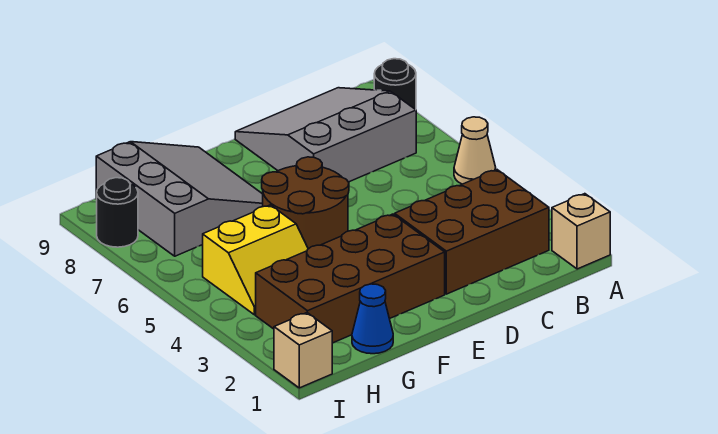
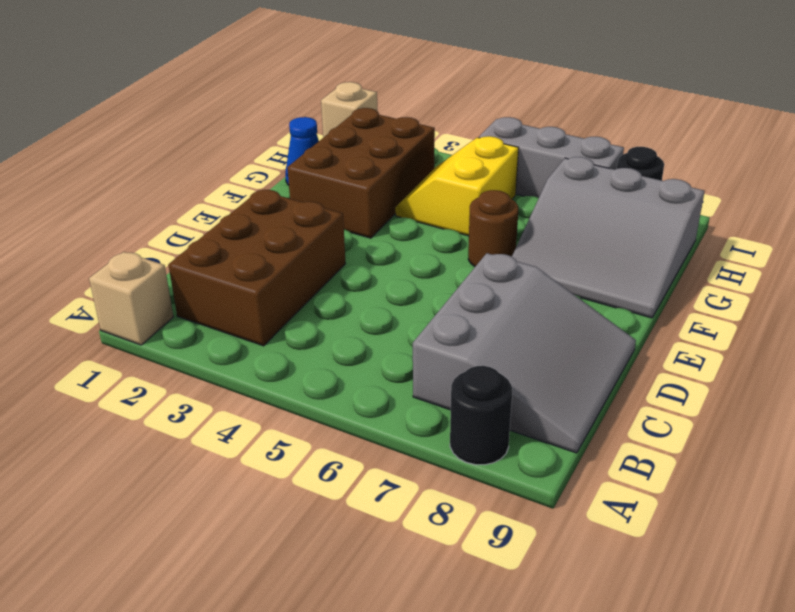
tan cone A5 level 1 -> none
brown brick E2:H3 level 1 -> brown brick F2:H3 level 1
brown round brick E5:F6 level 1 -> brown round brick F6 level 1
none -> grey brick I5:I7 level 1

